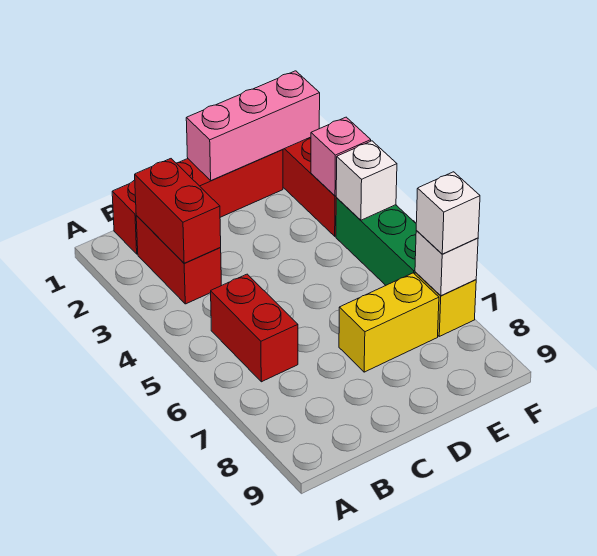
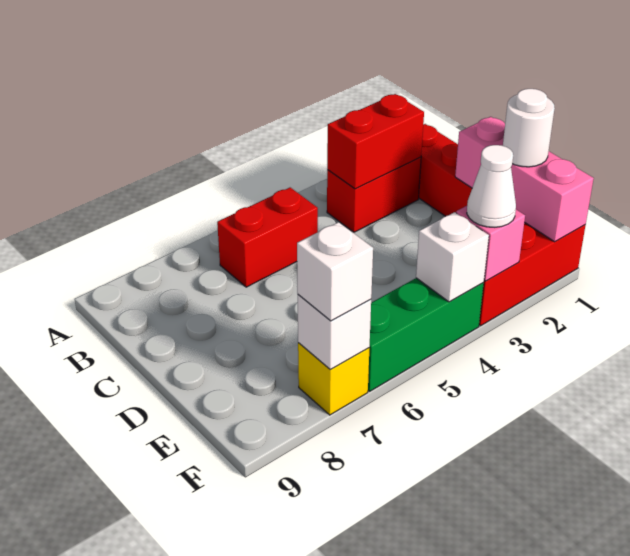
yellow brick D7:E7 level 1 -> none
none -> white round brick E1 level 3
none -> white cone F3 level 3

